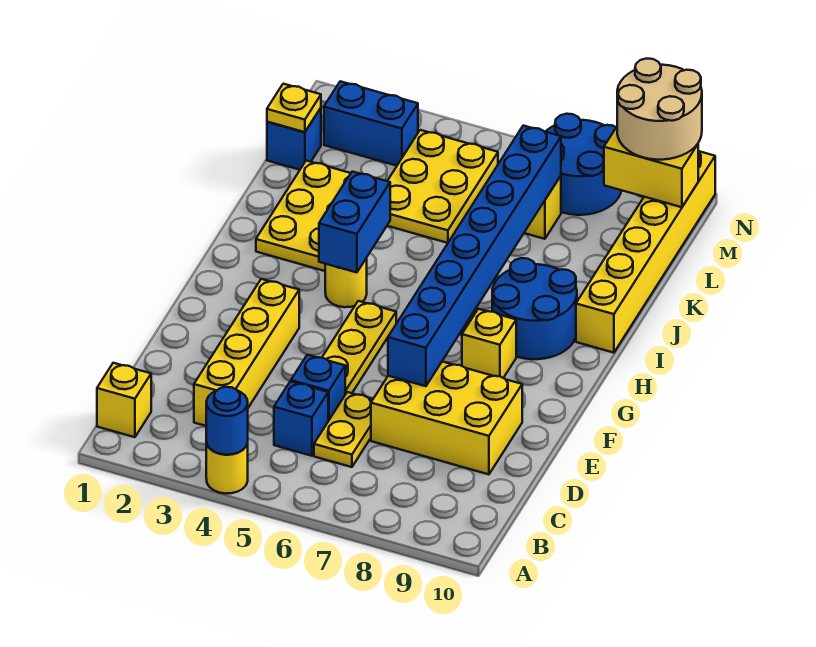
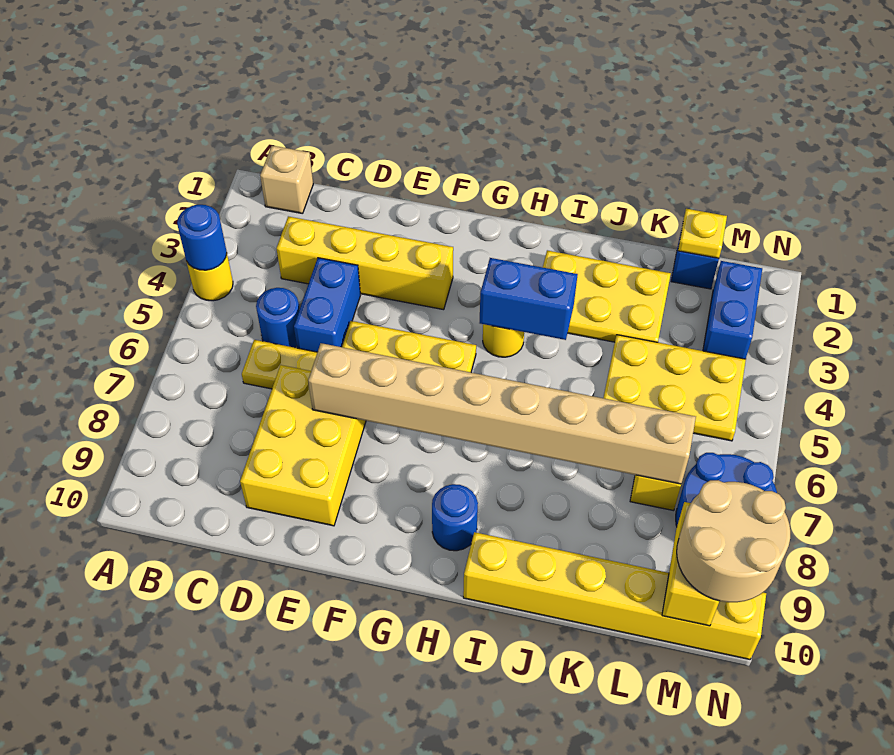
yellow brick B1 level 1 -> tan brick B1 level 1
blue brick C5 level 1 -> blue round brick C5 level 1
blue brick D5 level 1 -> blue brick D4:D5 level 1
blue brick E7:L7 level 2 -> tan brick E7:L7 level 2
yellow brick G8 level 1 -> none
blue round brick H8:I9 level 1 -> blue round brick H9 level 1

